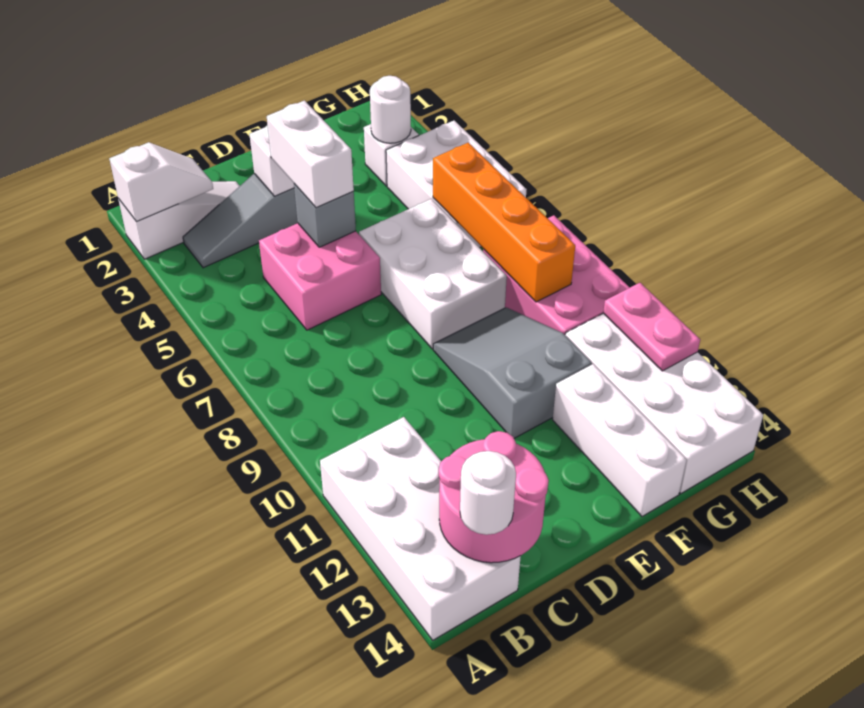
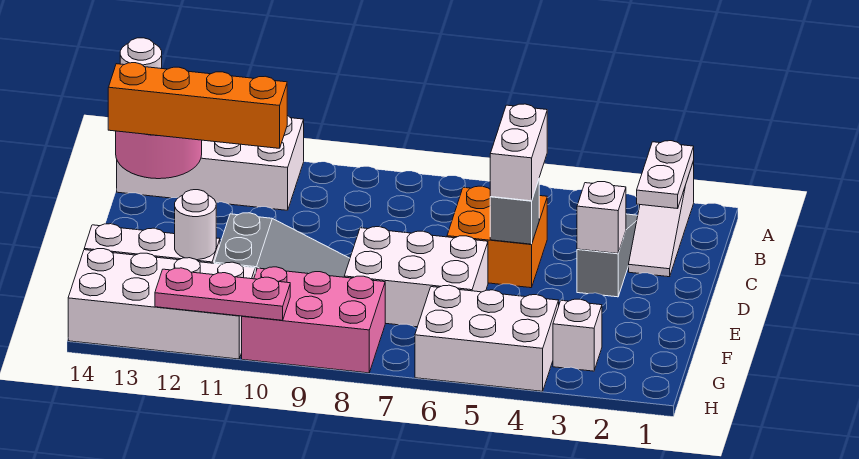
white slope A2:B2 level 2 top A -> white plate A2:B2 level 2
pink brick C5:D6 level 1 -> orange brick C5:D6 level 1
white brick D4:D5 level 3 -> white brick C5:D5 level 3
white round brick G3 level 2 -> white round brick F12 level 2
orange brick G6:G9 level 2 -> orange brick C11:C14 level 3
pink plate H11:H12 level 2 -> pink plate H10:H12 level 2

